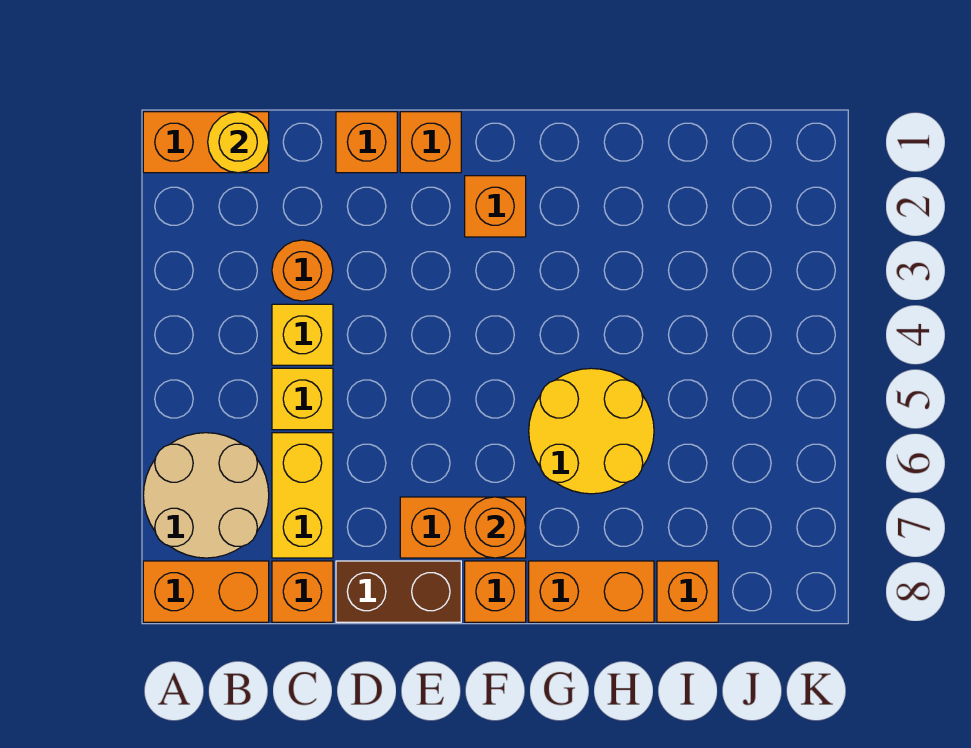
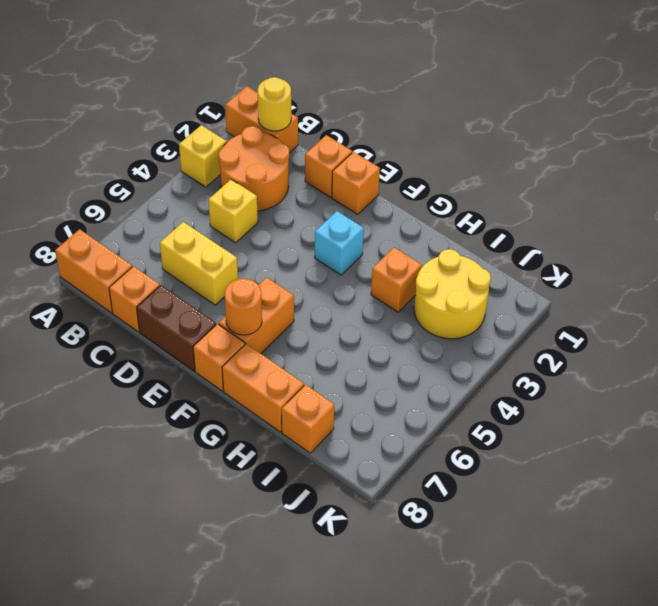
tan round brick A6:B7 level 1 -> none
orange round brick C3 level 1 -> orange round brick B2:C3 level 1
yellow brick C5 level 1 -> yellow brick A3 level 1
yellow brick C6:C7 level 1 -> yellow brick C6:D6 level 1
orange brick E7:F7 level 1 -> orange brick F6:F7 level 1
orange brick F2 level 1 -> orange brick H3 level 1
none -> cyan brick F3 level 1
yellow round brick G5:H6 level 1 -> yellow round brick I2:J3 level 1

